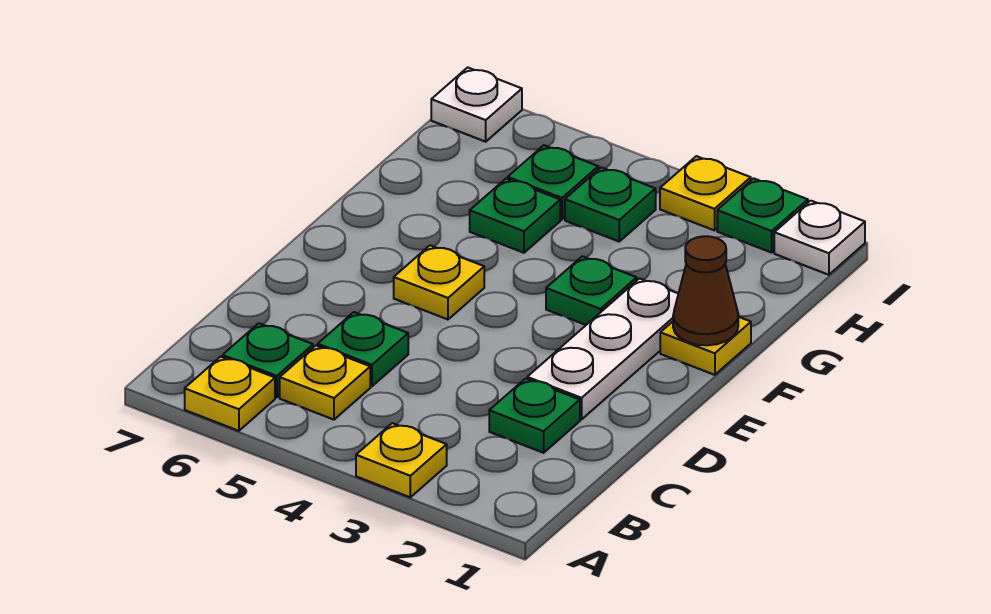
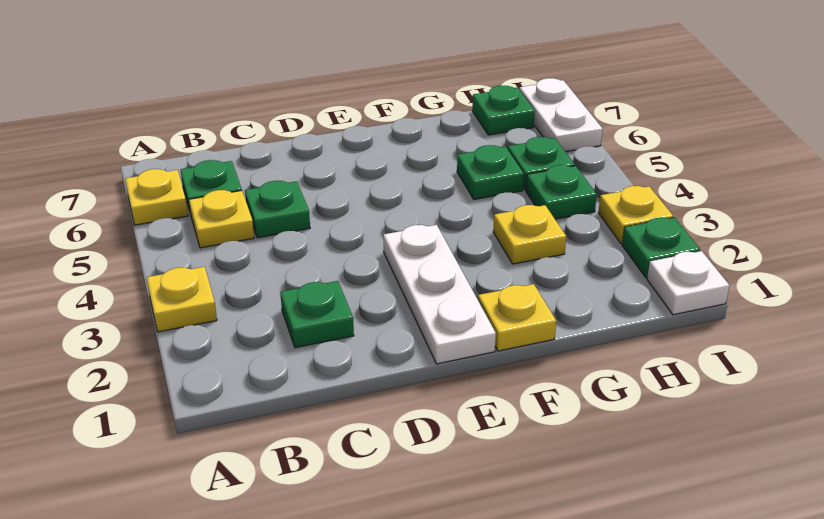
white plate D2:F2 level 1 -> white plate E1:E3 level 1
yellow plate E5 level 1 -> yellow plate G3 level 1
brown cone F1 level 2 -> none
green plate F3 level 1 -> green plate H7 level 1
white plate I7 level 1 -> white plate I6:I7 level 1

